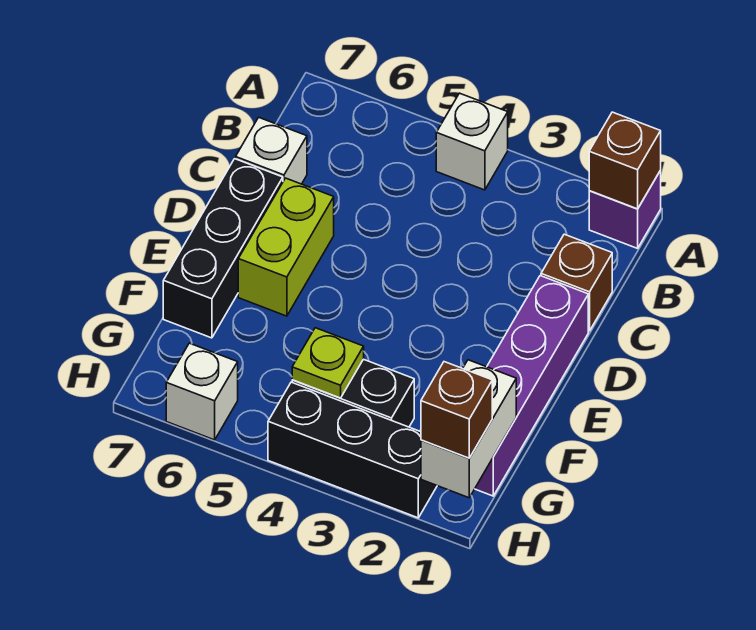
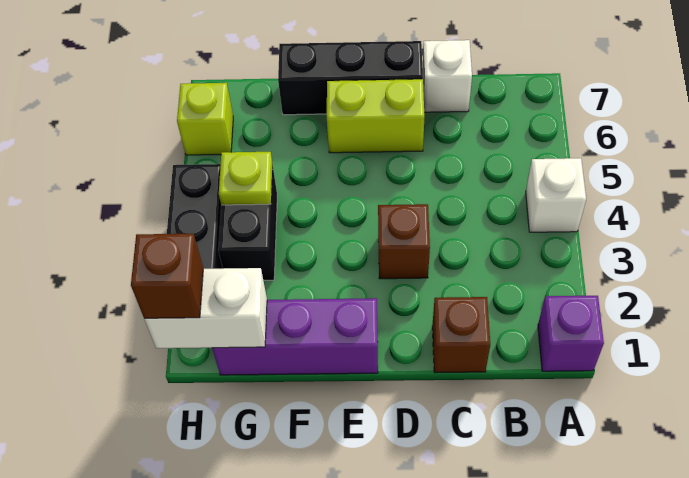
brown brick A1 level 2 -> brown brick D3 level 1
purple brick D1:G1 level 1 -> purple brick E1:G1 level 1
white brick H6 level 1 -> lime brick H6 level 1

